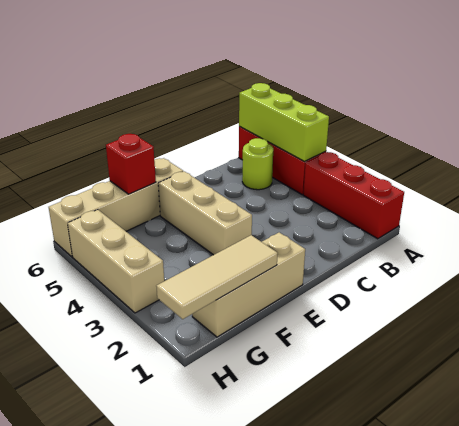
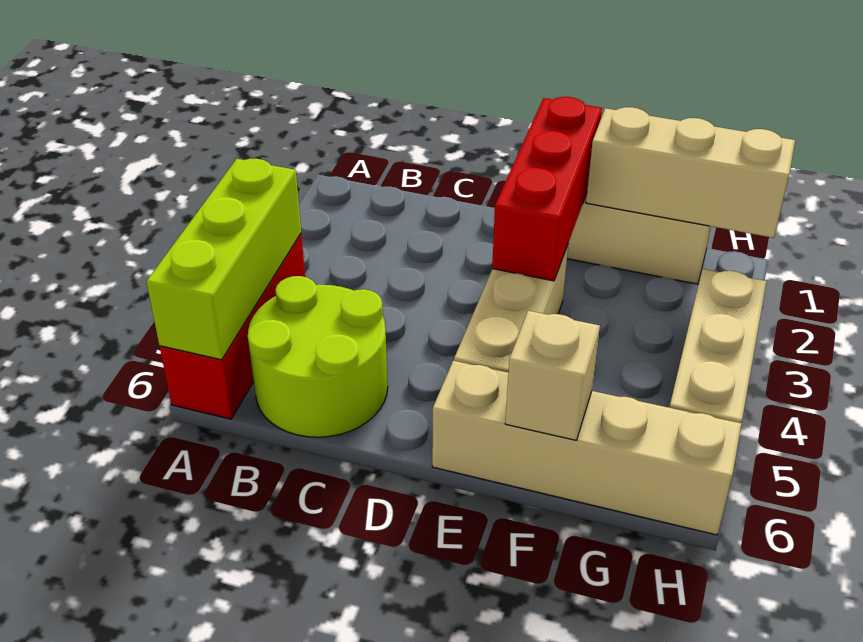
red brick A1:A3 level 1 -> red brick E1:E3 level 2
lime round brick B5 level 1 -> lime round brick B5:C6 level 1
tan tile F1:H1 level 2 -> tan brick F1:H1 level 2
red brick F6 level 2 -> tan brick F6 level 2

